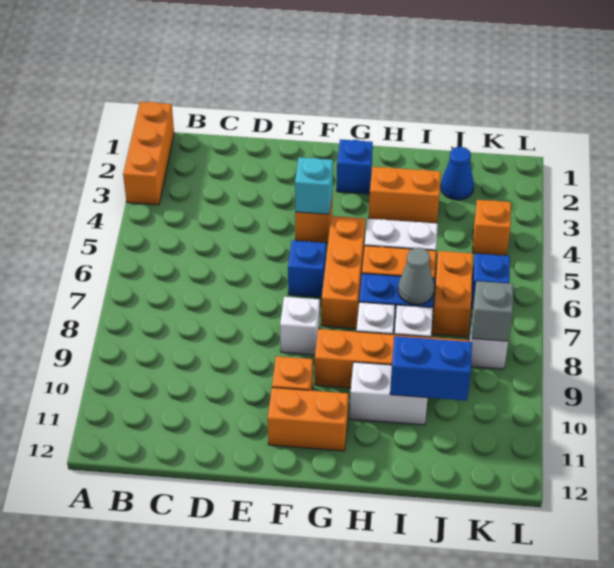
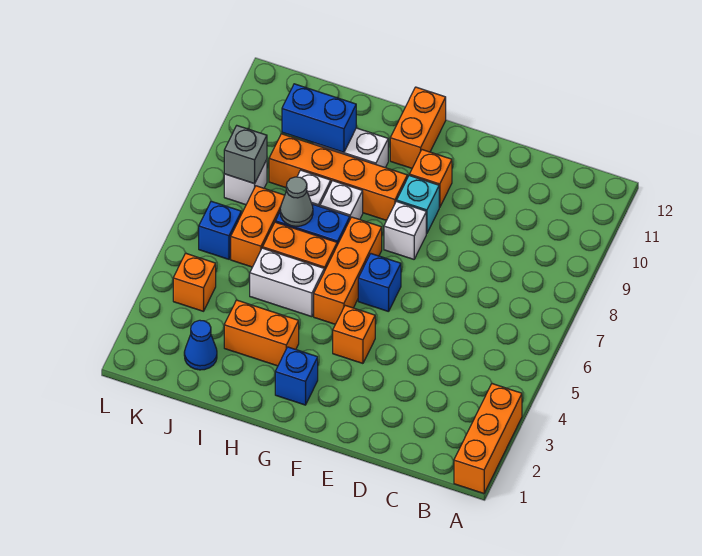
cyan brick F4 level 2 -> cyan brick F9 level 1
orange brick F11:G11 level 1 -> orange brick G11:G12 level 1

